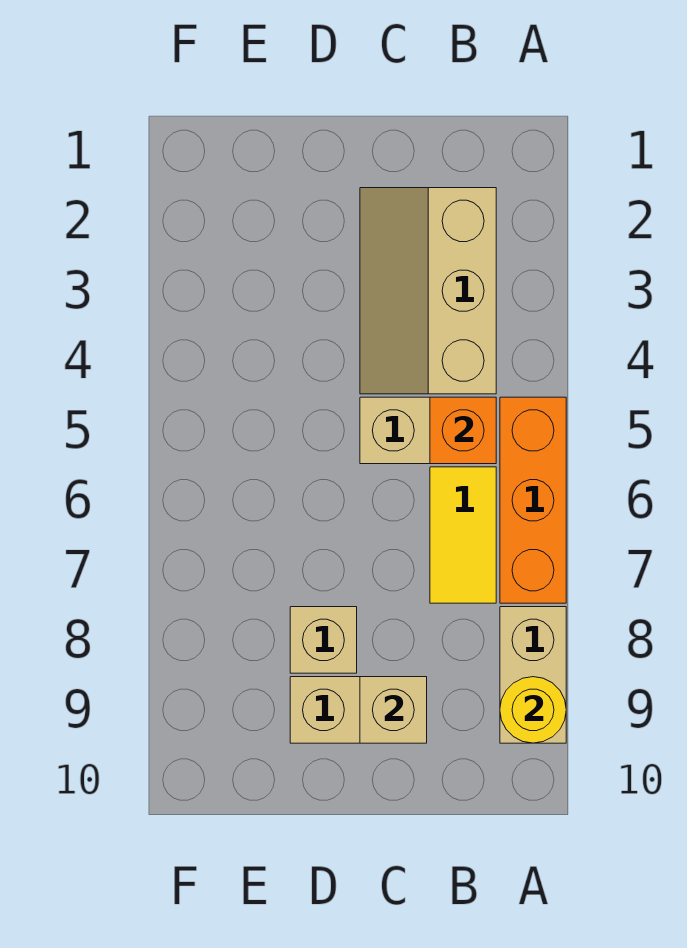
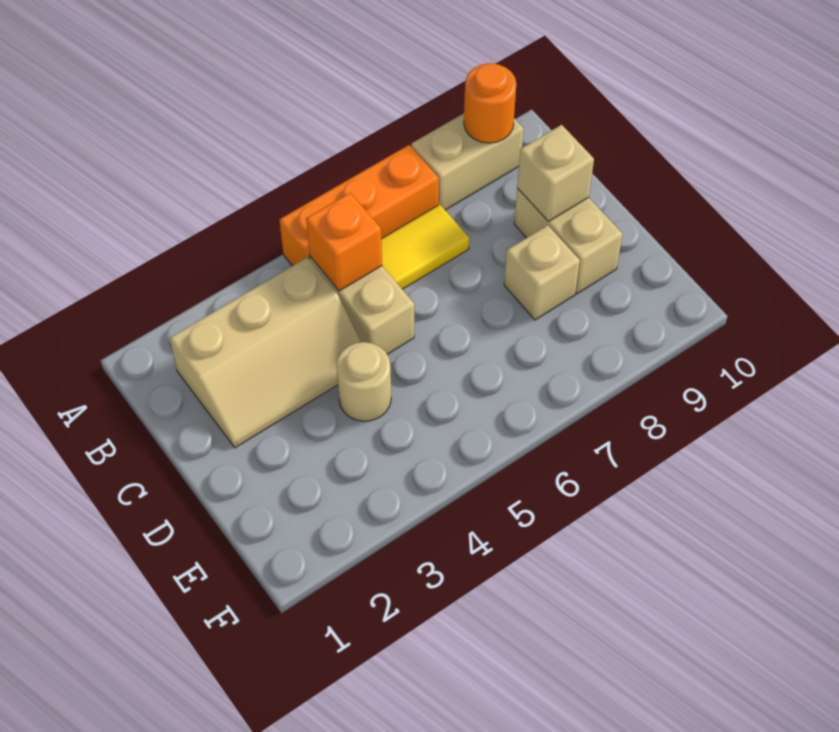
yellow round brick A9 level 2 -> orange round brick A9 level 2
none -> tan round brick D4 level 1

